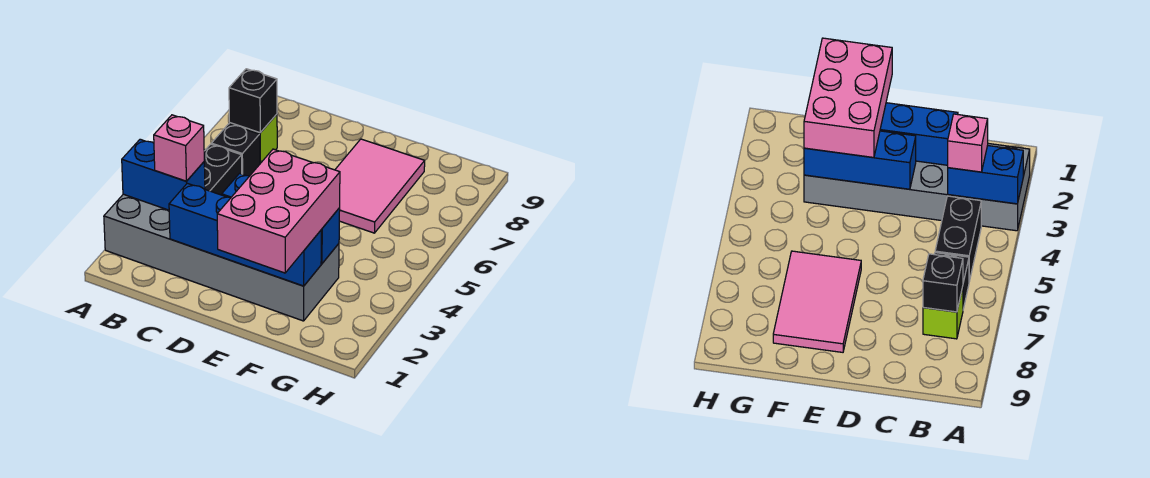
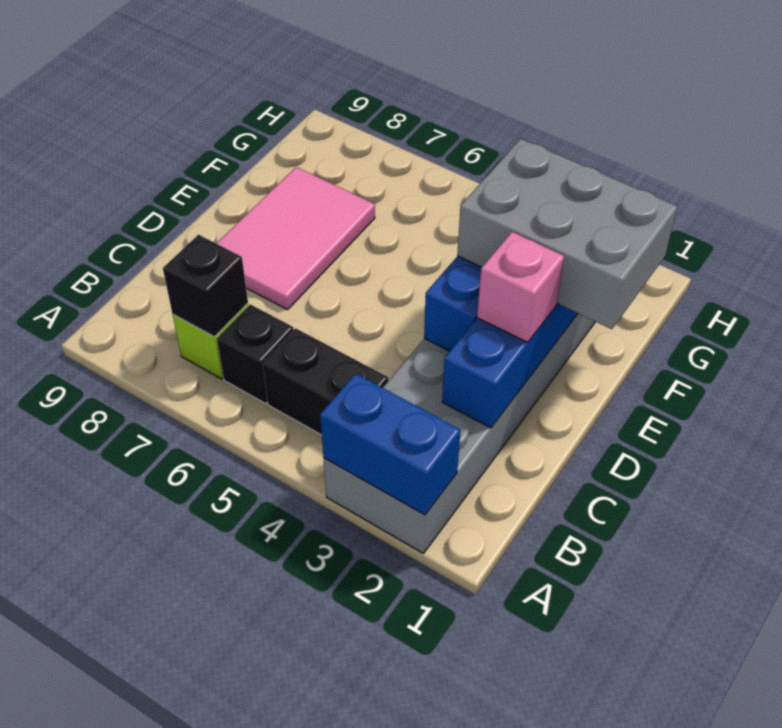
blue brick A3:B3 level 2 -> blue brick A2:A3 level 2
pink brick B3 level 3 -> pink brick D2 level 3
pink brick E1:F3 level 3 -> grey brick E1:F3 level 3
pink tile E6:F8 level 1 -> pink tile D7:F8 level 1

